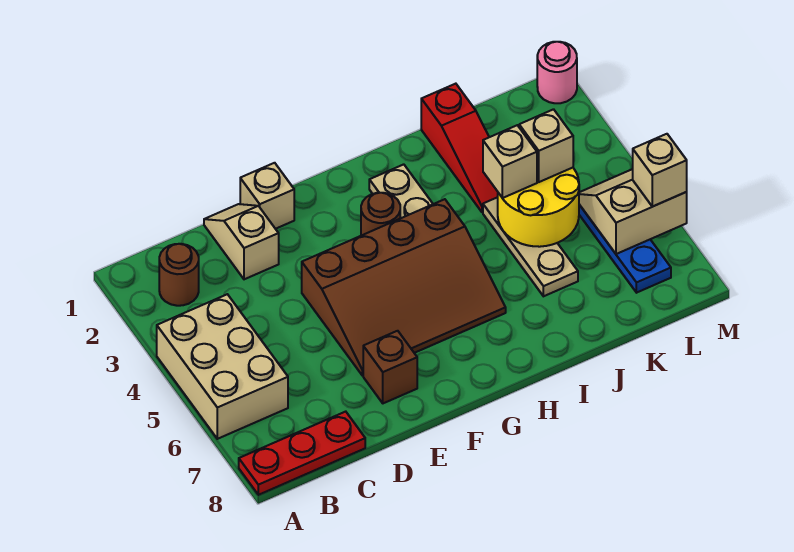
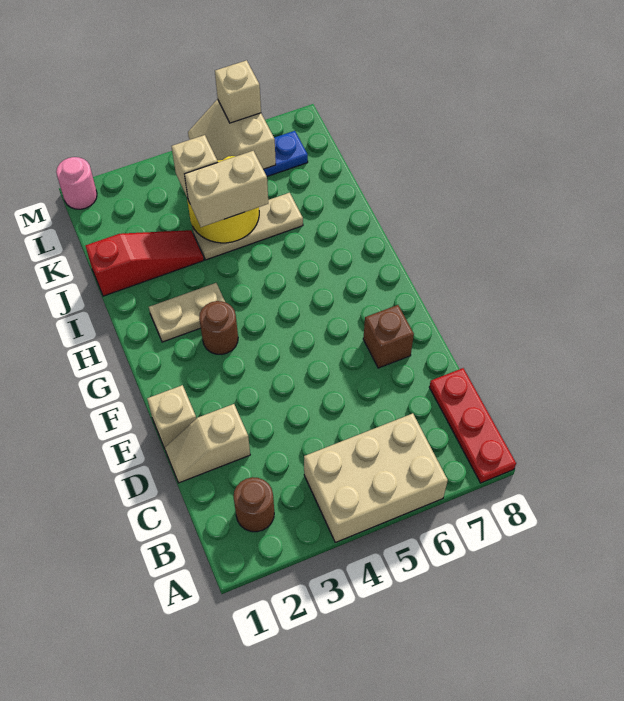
brown slope E4:H6 level 1 top 4 -> none
tan brick J4 level 3 -> tan brick J4:J5 level 3

